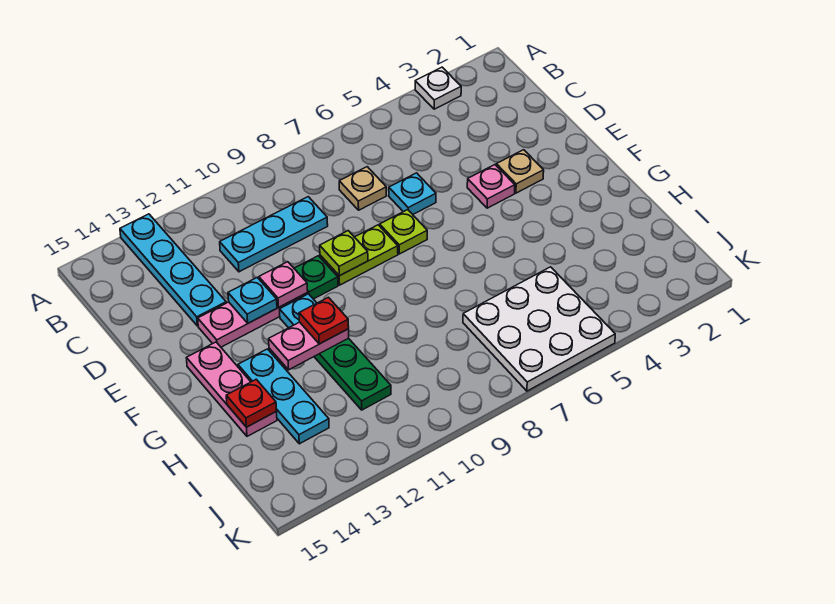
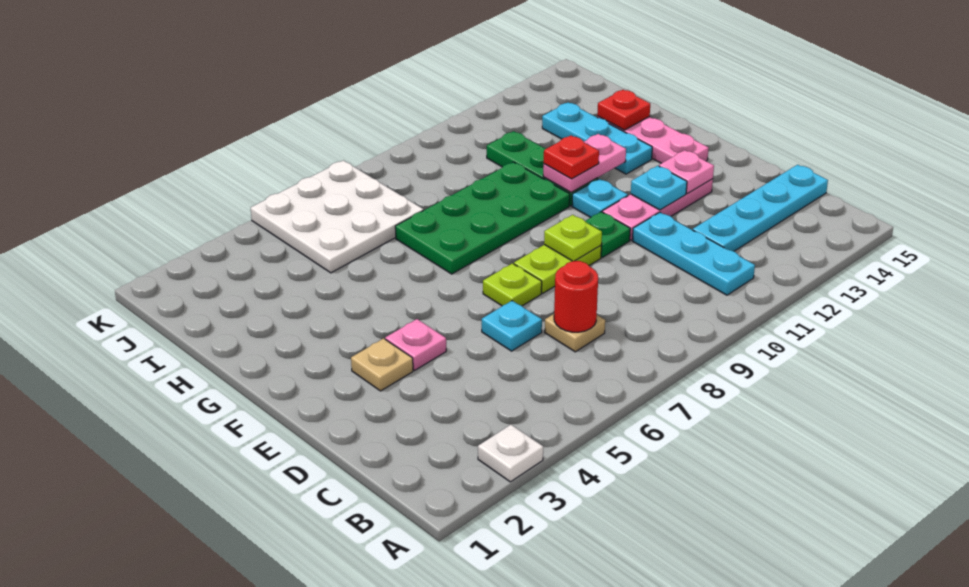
cyan plate A13:D13 level 1 -> cyan plate C12:C15 level 1
none -> red round brick C7 level 2
cyan plate C9:C11 level 1 -> cyan plate B11:D11 level 1
pink plate E11 level 2 -> pink plate E13 level 2
none -> green plate G7:H10 level 1

